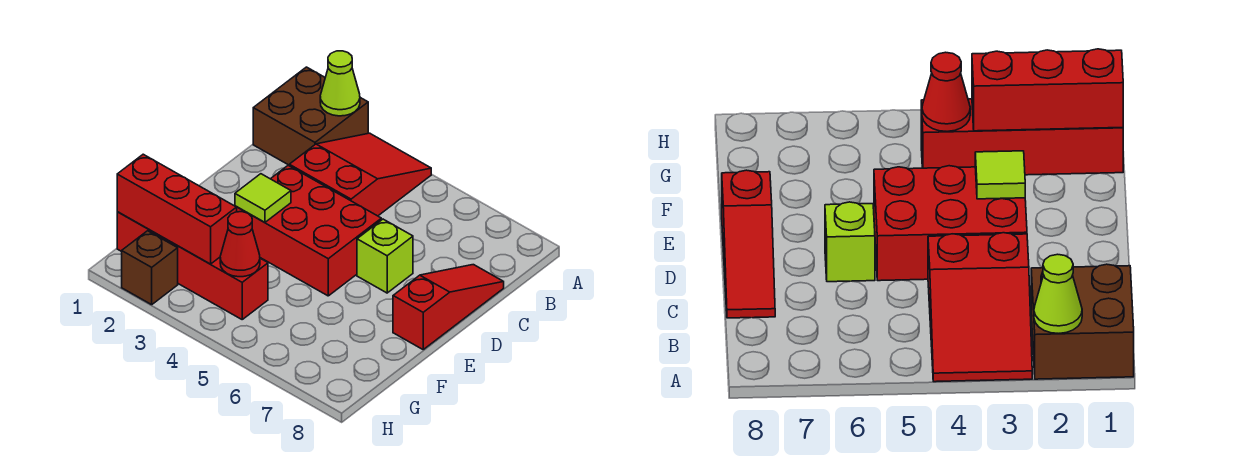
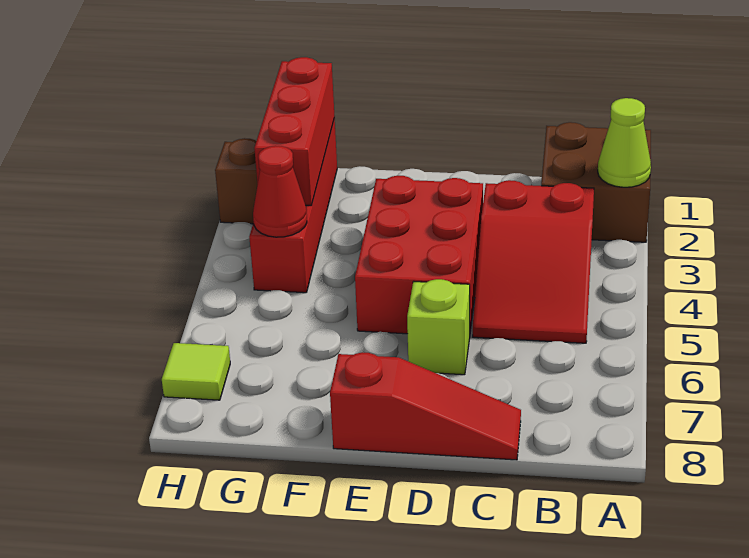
red slope A3:C4 level 1 top C -> red slope B3:C5 level 1 top 3
lime tile E3 level 2 -> lime tile H7 level 1

